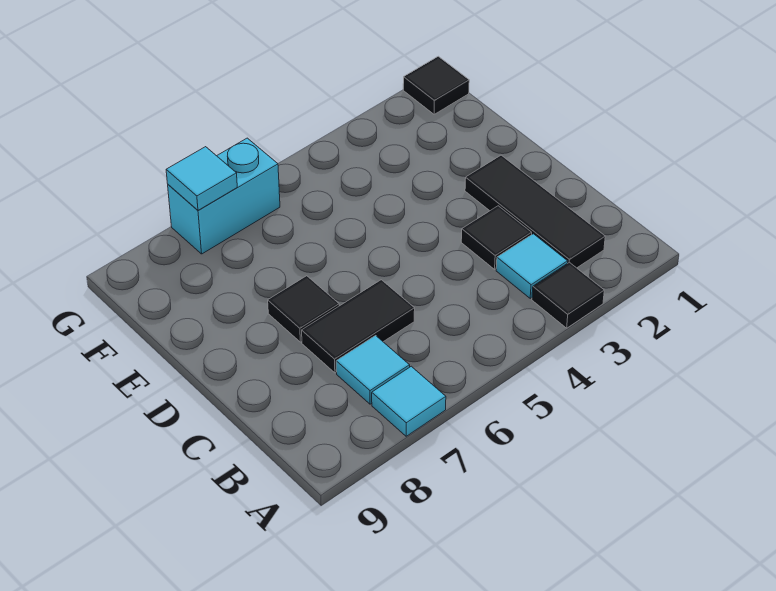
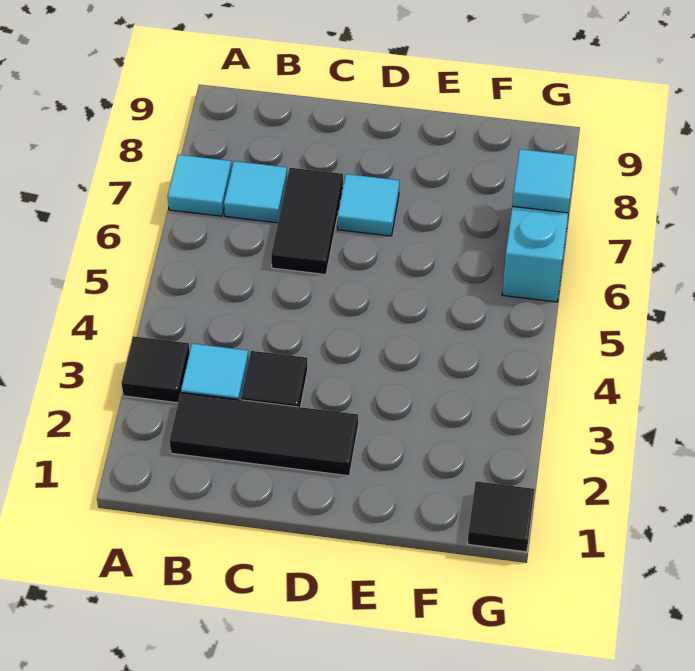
black tile D7 level 1 -> cyan tile D7 level 1

